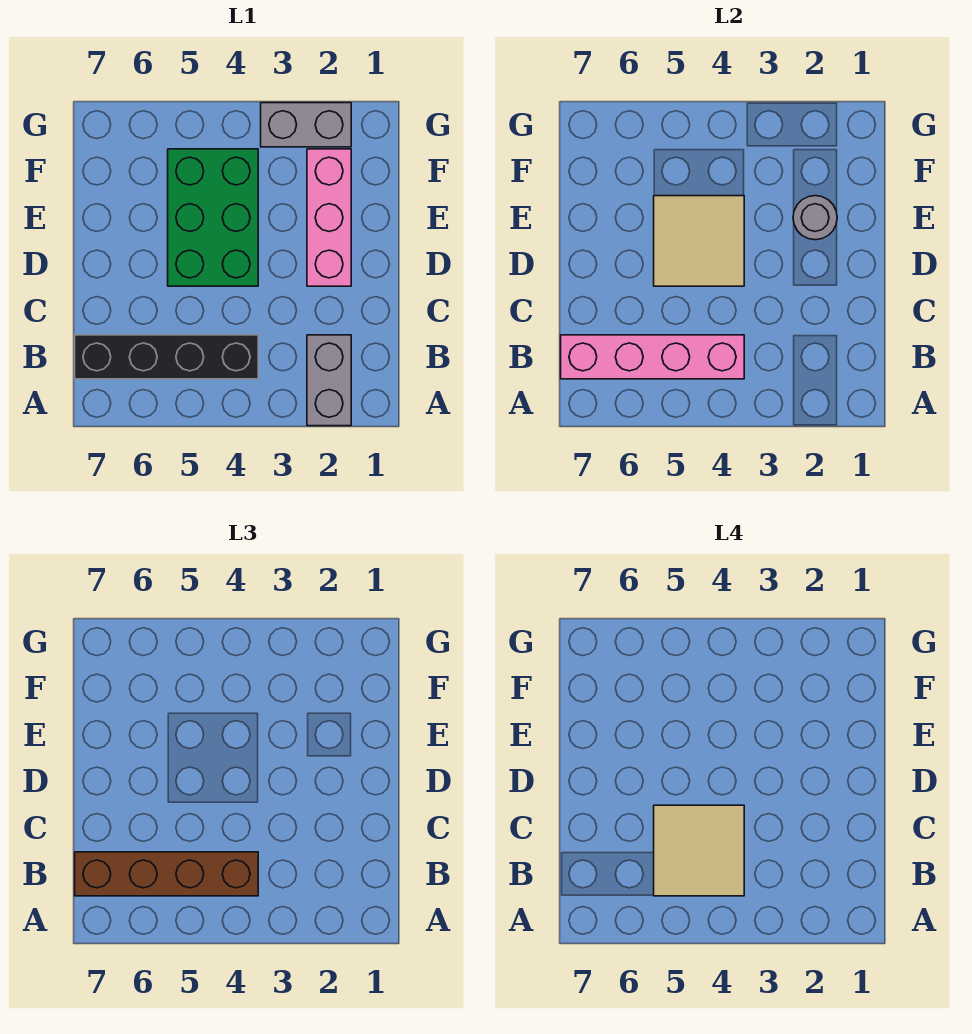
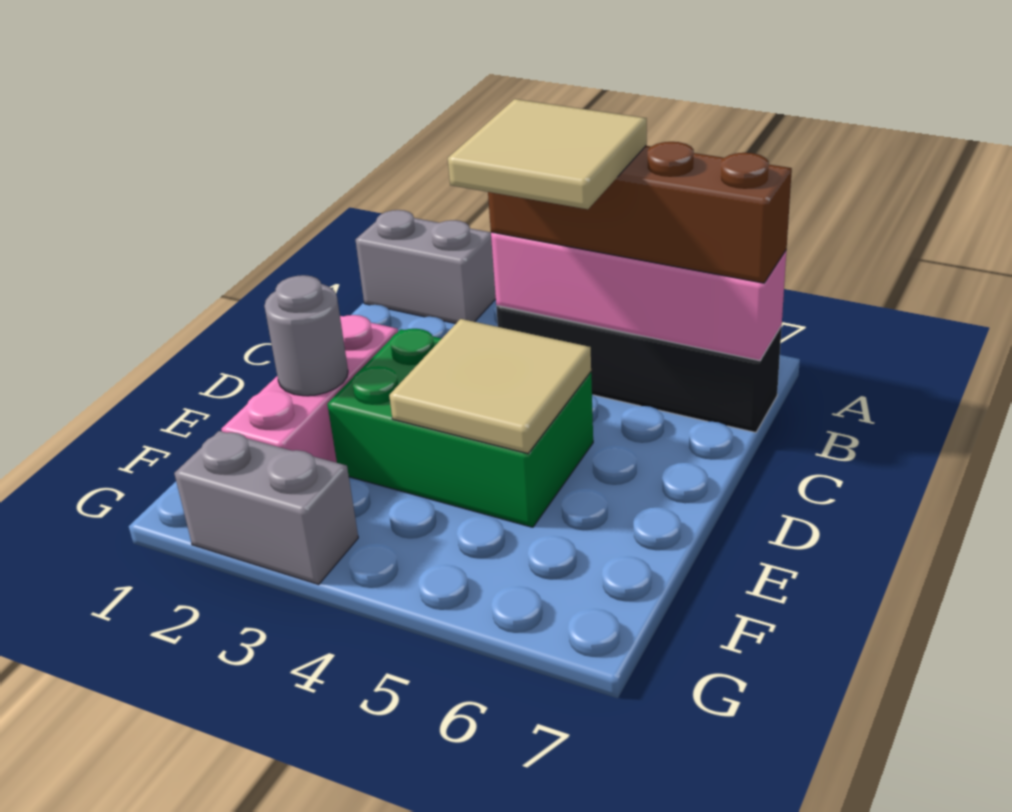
grey brick A2:B2 level 1 -> grey brick A1:A2 level 1
green brick D4:F5 level 1 -> green brick D3:E5 level 1

